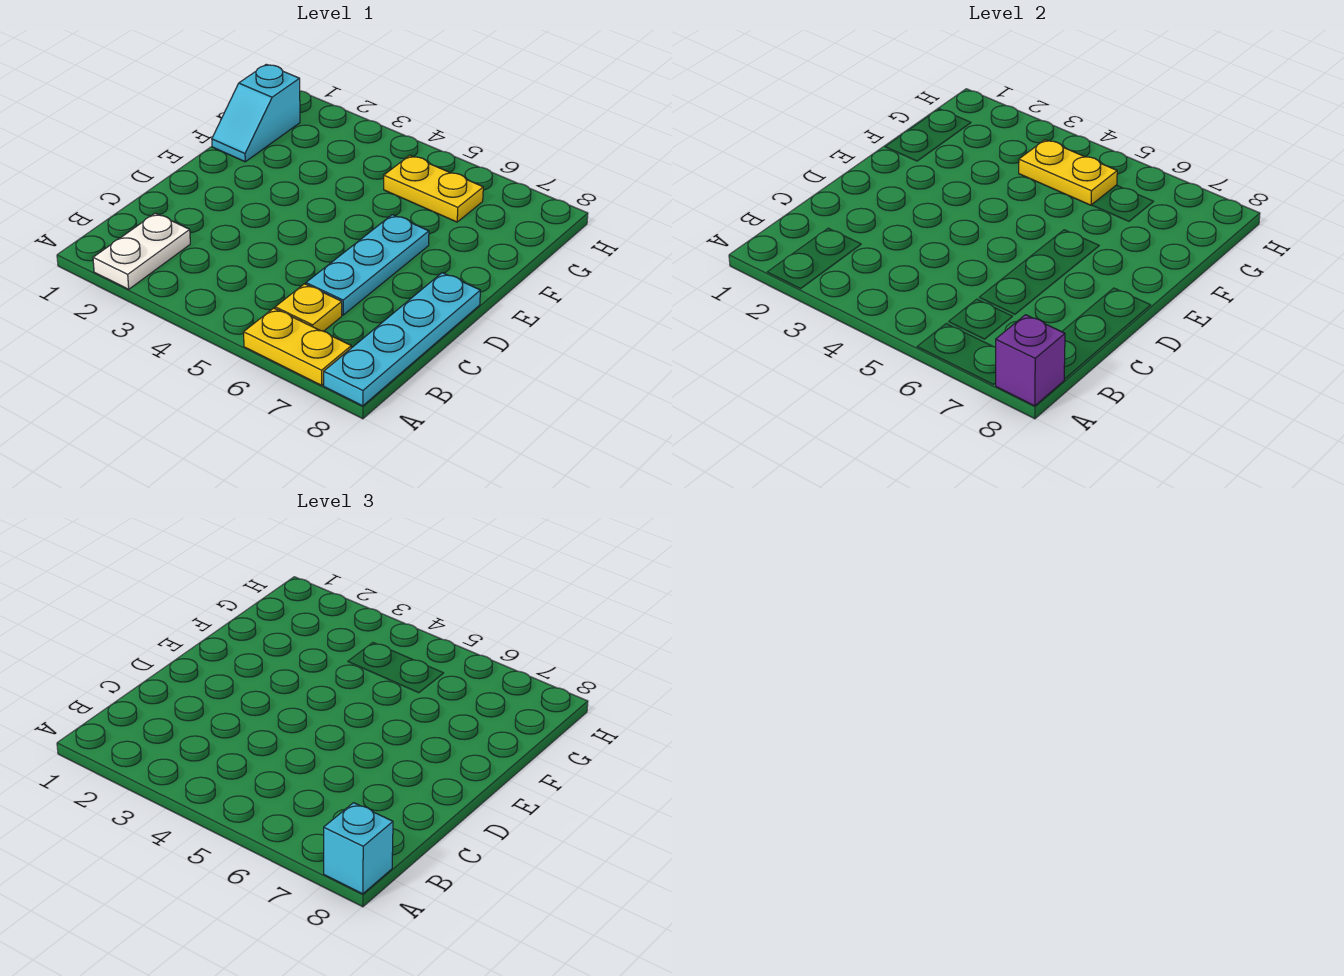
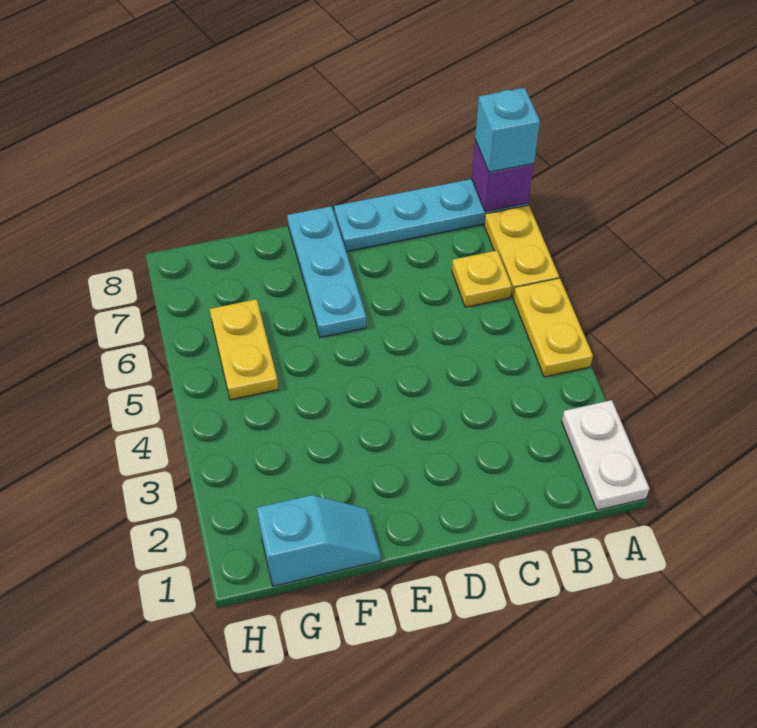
white plate A2:B2 level 1 -> white plate A1:A2 level 1
cyan plate C6:E6 level 1 -> cyan plate E6:E8 level 1
yellow plate G4:G5 level 2 -> yellow plate A4:A5 level 1

